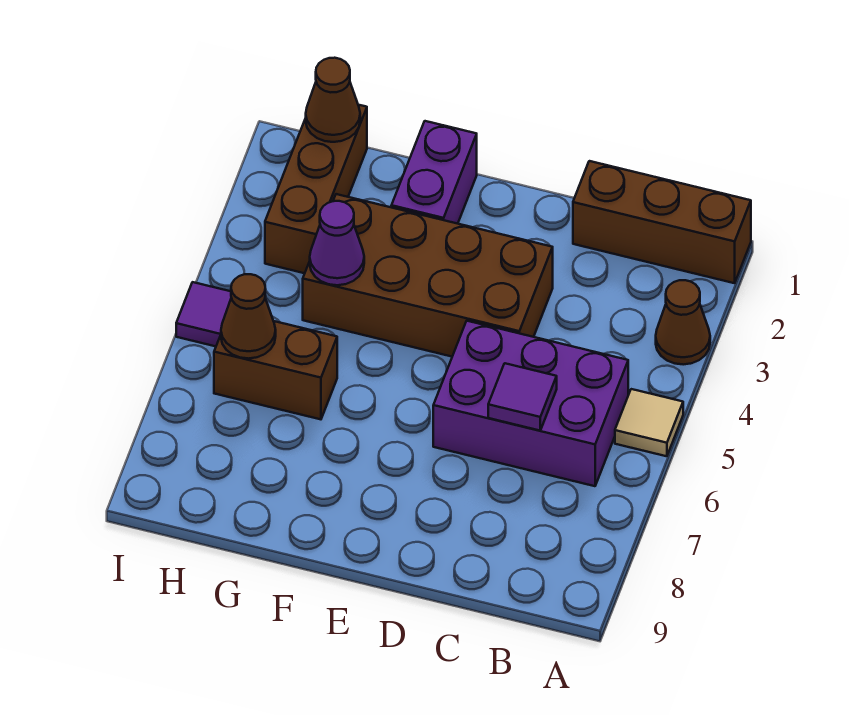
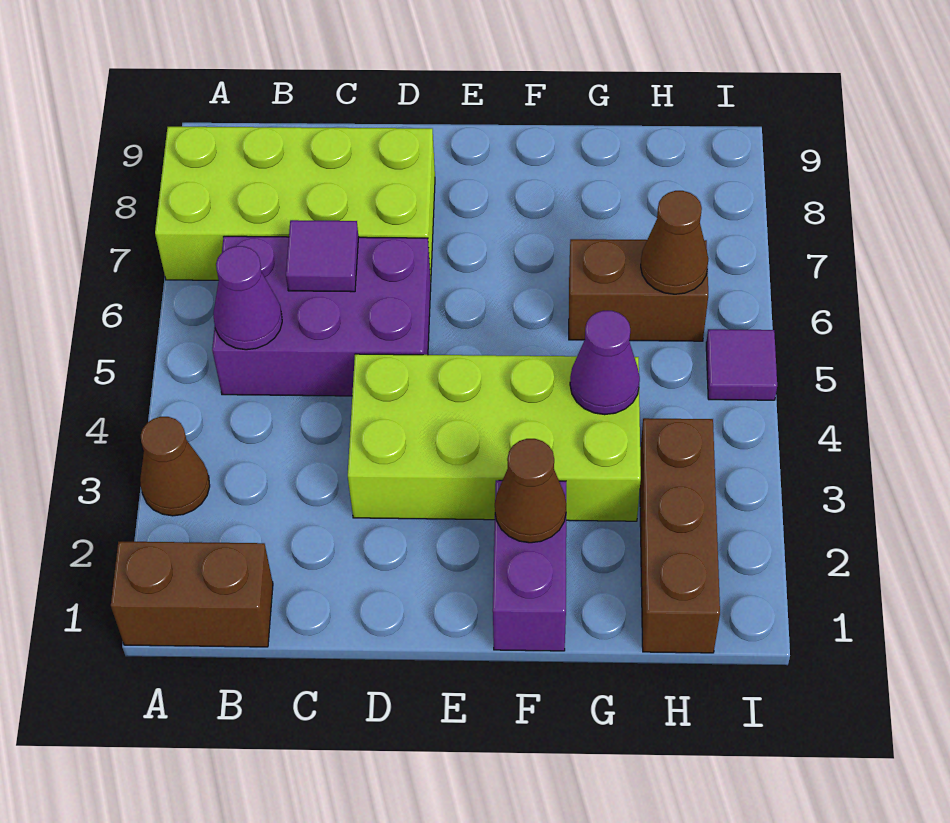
brown brick A1:C1 level 1 -> brown brick A1:B1 level 1
tan tile A5 level 1 -> none
none -> lime brick A7:D8 level 1
none -> purple cone B5 level 2
brown brick D3:G4 level 1 -> lime brick D3:G4 level 1
brown cone H1 level 2 -> brown cone F2 level 2

